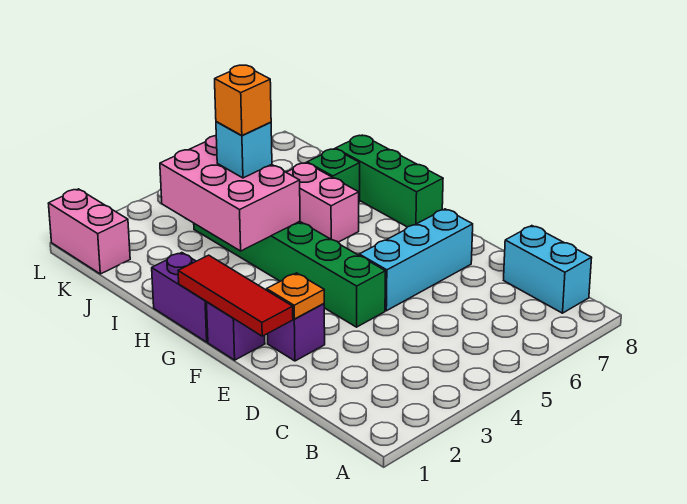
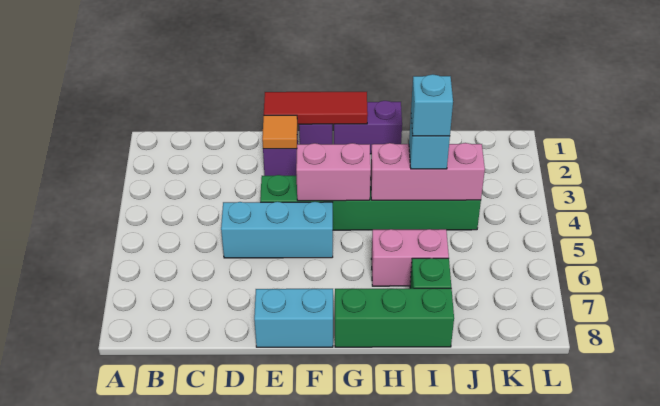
cyan brick B8:C8 level 1 -> cyan brick E8:F8 level 1
orange plate E2 level 2 -> orange tile E2 level 2
cyan brick E5:E7 level 1 -> cyan brick D5:F5 level 1
pink brick H3:J4 level 2 -> pink brick H4:J4 level 2
orange brick I4 level 4 -> cyan brick I4 level 4
pink brick K1:L1 level 1 -> pink brick F4:G4 level 2

